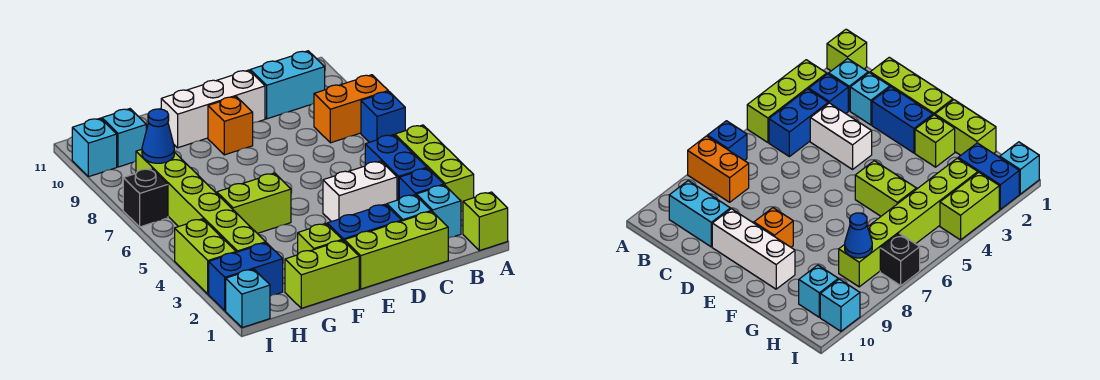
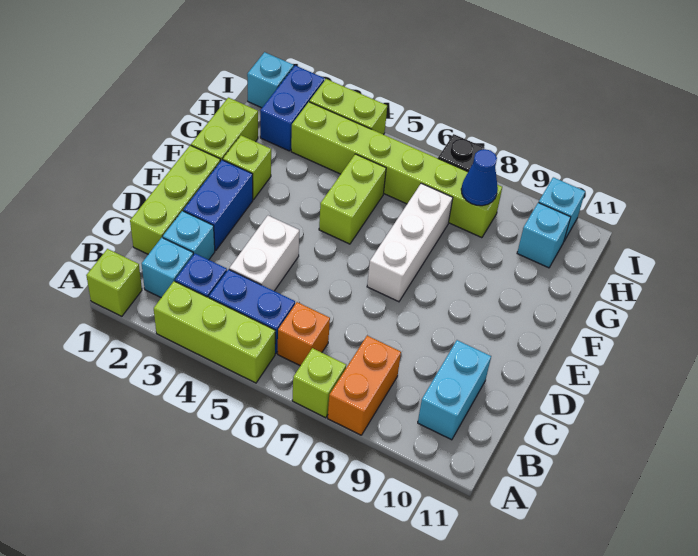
blue brick A7 level 1 -> lime brick A7 level 1
white brick D10:F10 level 1 -> white brick E7:G7 level 1
orange brick E9 level 1 -> orange brick B6 level 1

